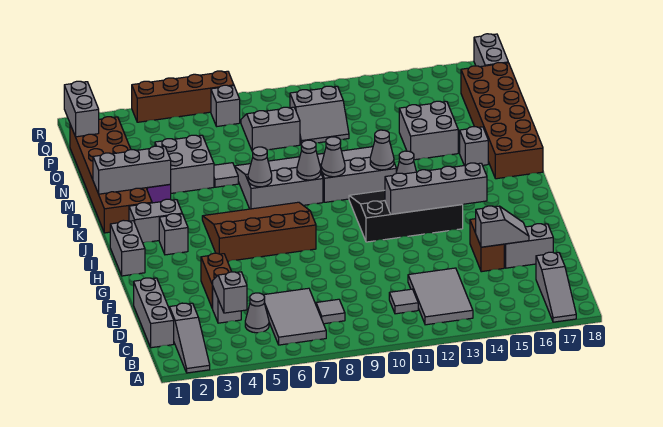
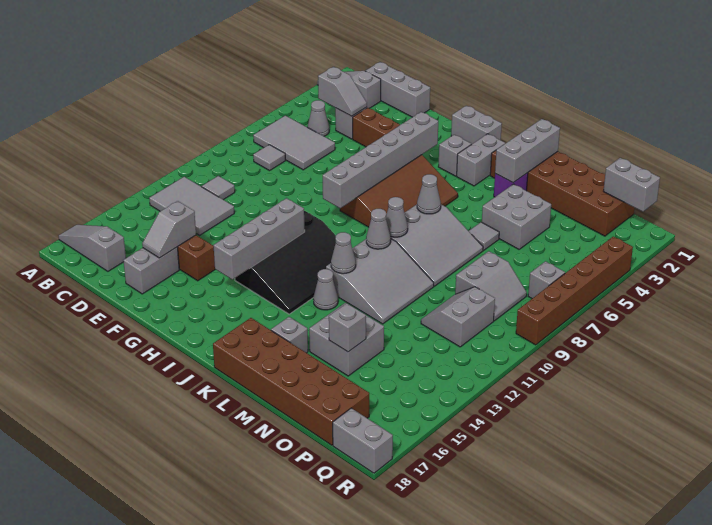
none -> grey brick H4:H9 level 2
none -> grey brick N15 level 2
brown brick R4:R7 level 1 -> brown brick R4:R9 level 1

